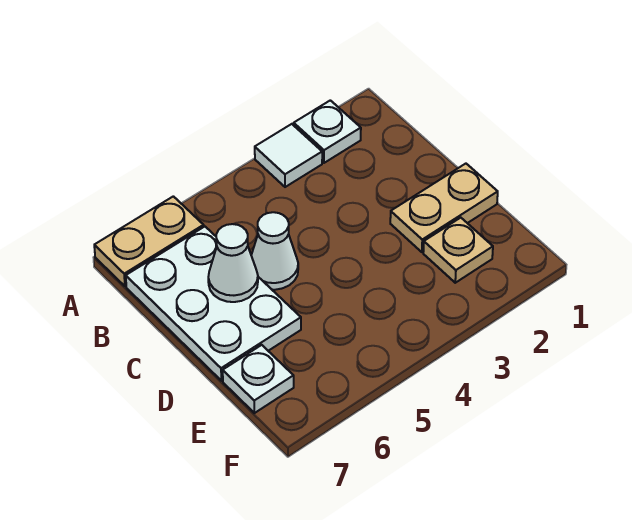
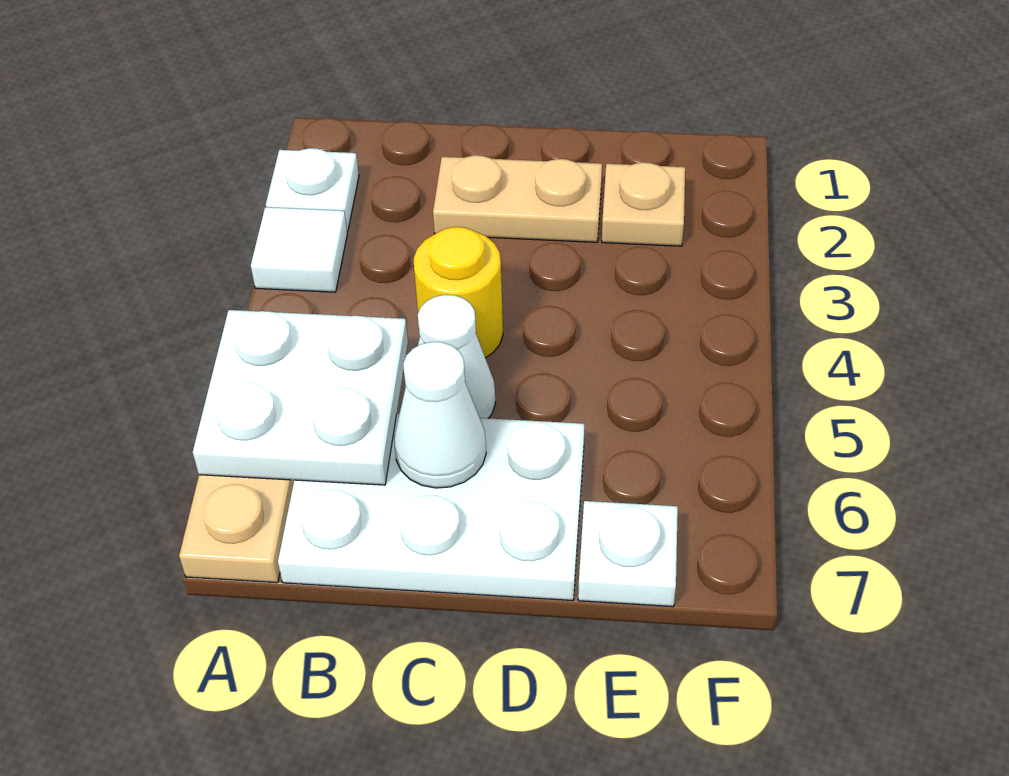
none -> white plate A5:B6 level 2
none -> yellow round brick C4 level 1
tan plate D1:D2 level 1 -> tan plate C2:D2 level 1

